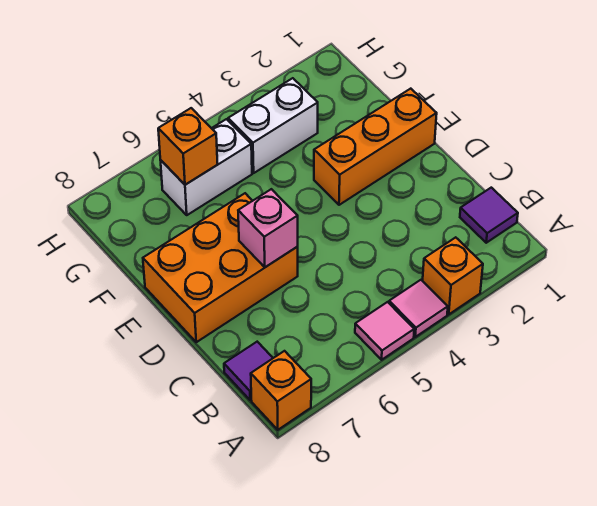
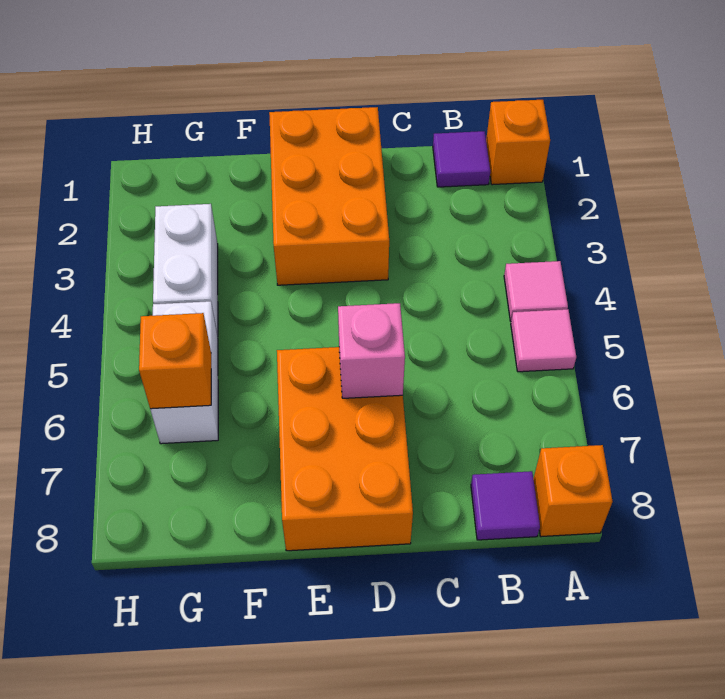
orange brick A3 level 1 -> orange brick A1 level 1
orange brick E1:E3 level 1 -> orange brick D1:E3 level 1

